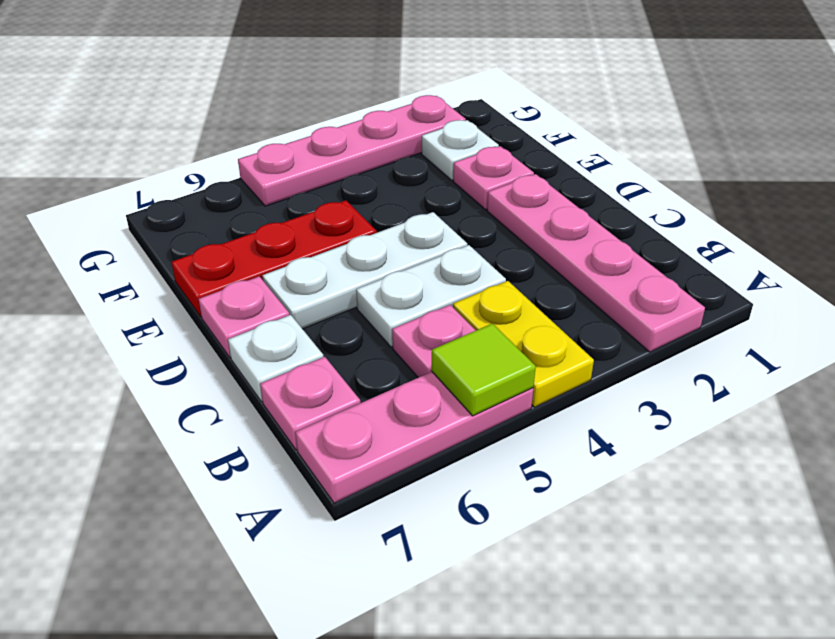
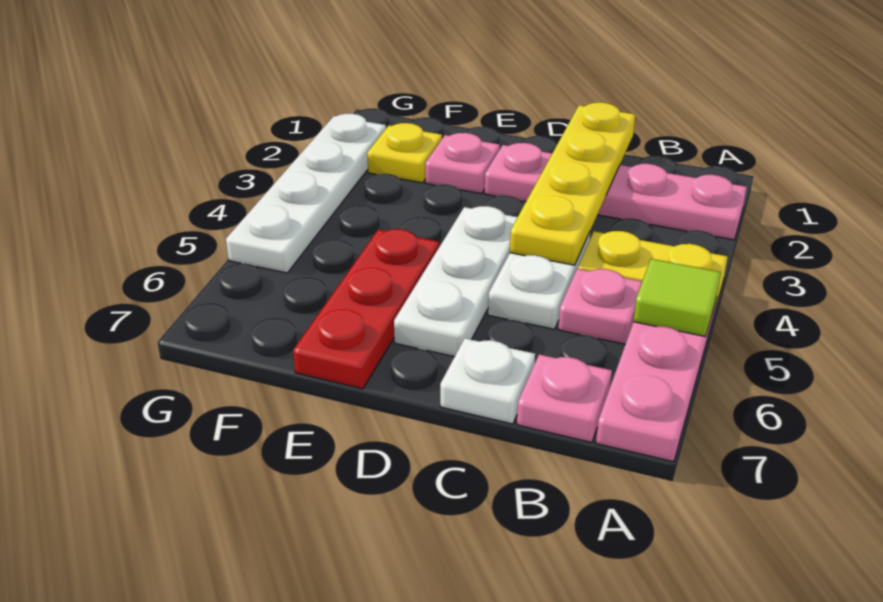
none -> yellow plate C1:C4 level 2
pink plate D7 level 1 -> none
white plate F2 level 1 -> yellow plate F2 level 1
pink plate G2:G5 level 1 -> white plate G2:G5 level 1

